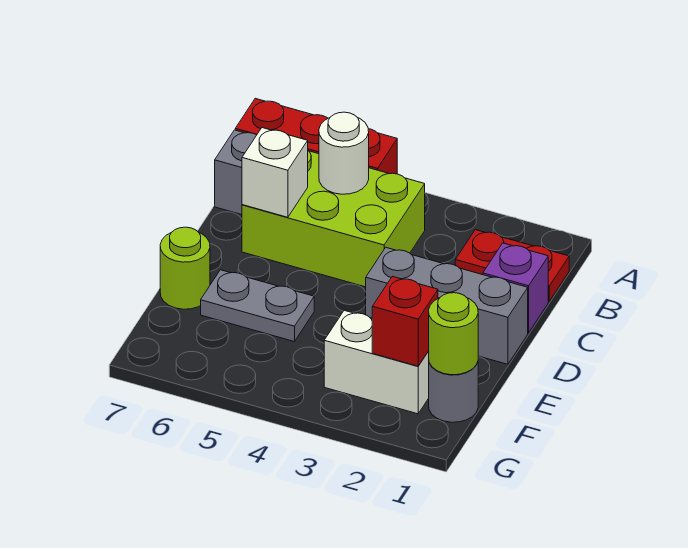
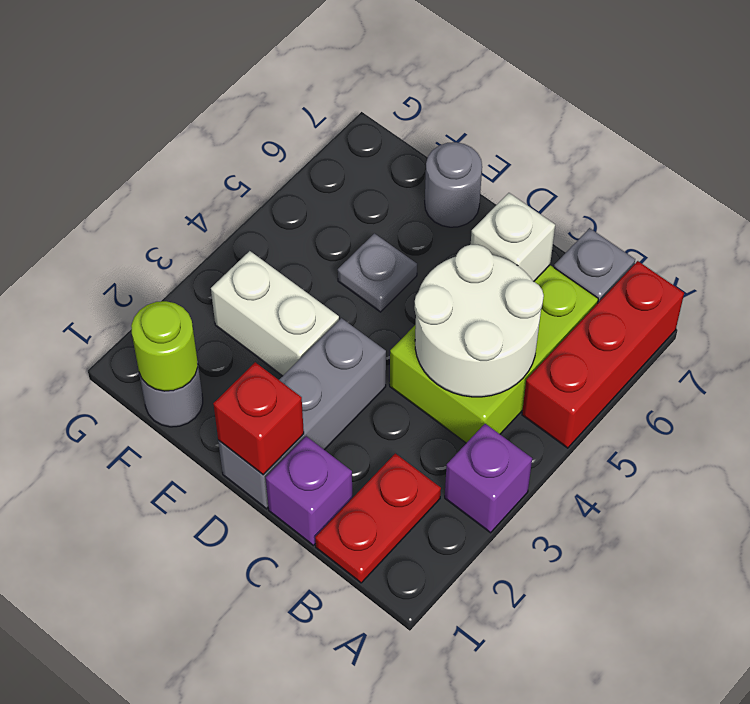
none -> purple brick A3 level 1
white round brick B5 level 2 -> white round brick B4:C5 level 2
grey plate E5:E6 level 1 -> grey plate E5 level 1
lime round brick E7 level 1 -> grey round brick E7 level 1
white brick F2:F3 level 1 -> white brick E3:F3 level 1
red brick F2 level 2 -> red brick D1 level 2

